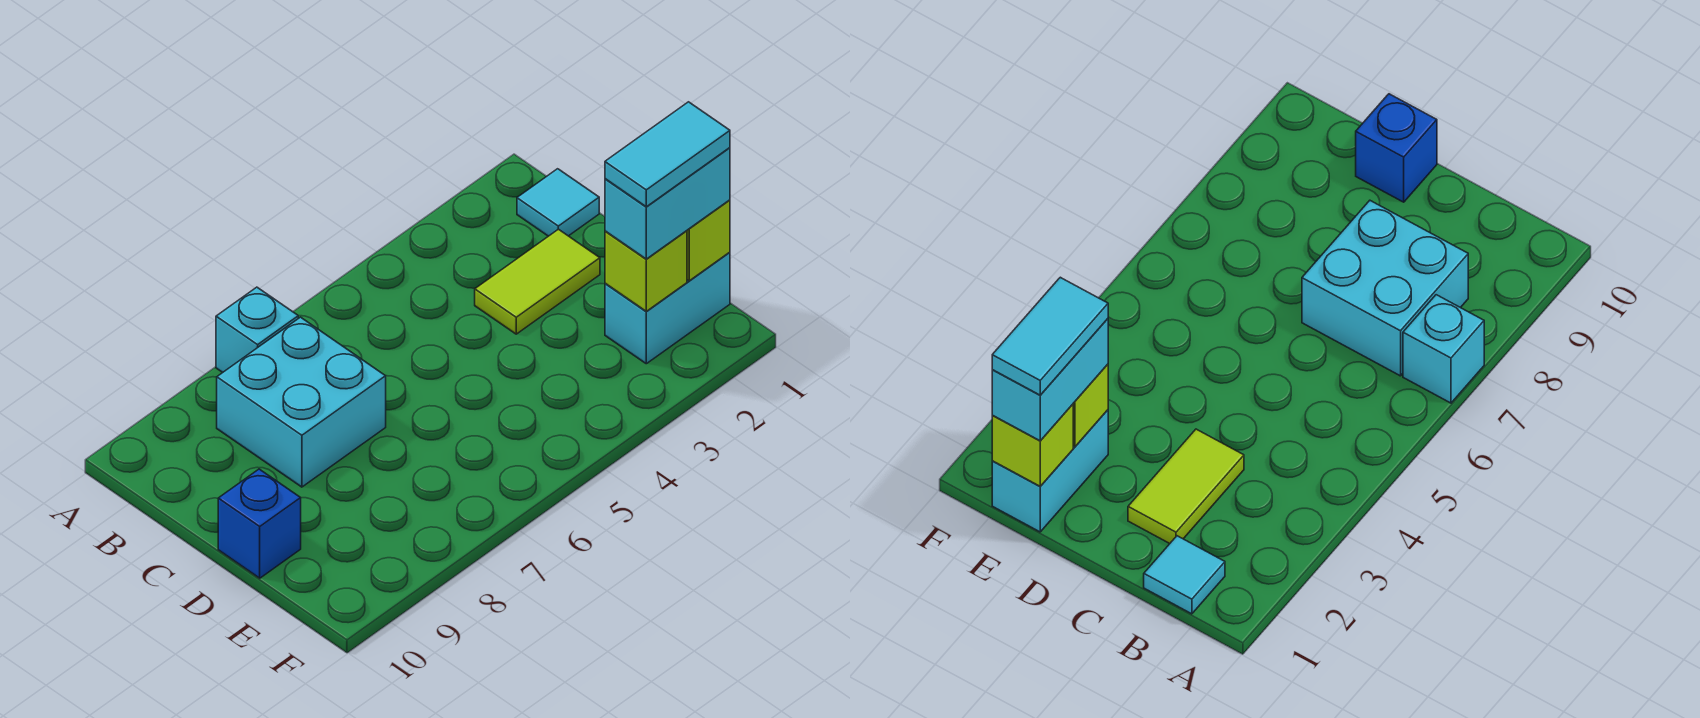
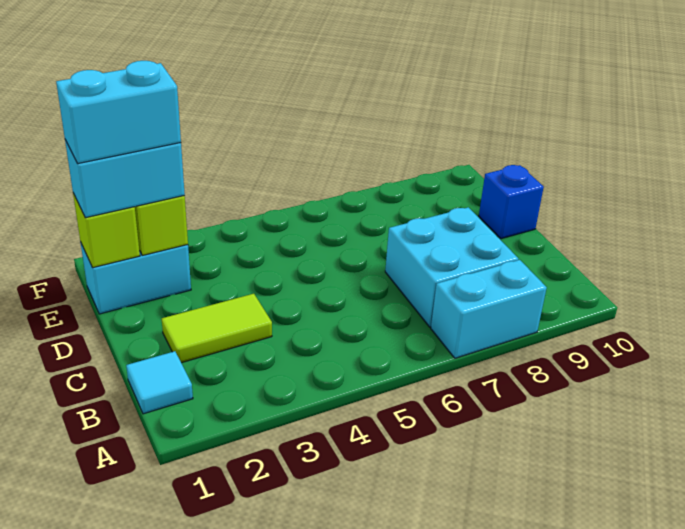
cyan brick A7 level 1 -> cyan brick A7:A8 level 1
cyan tile E1:E2 level 4 -> cyan brick E1:E2 level 4

